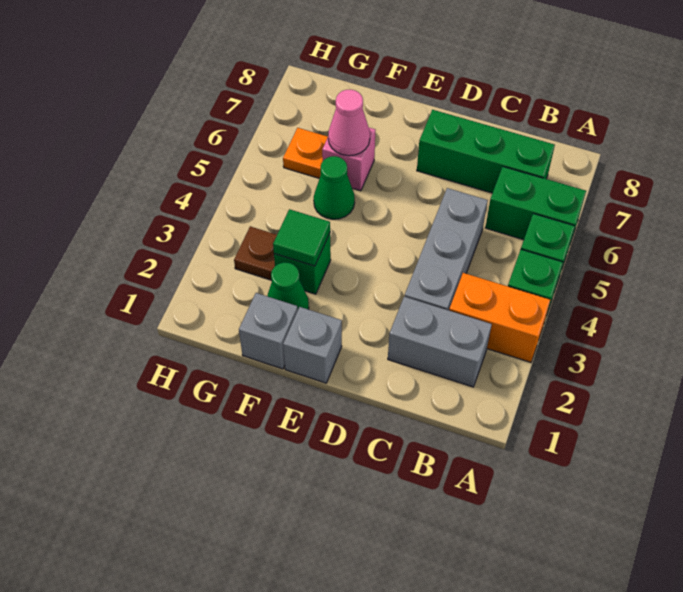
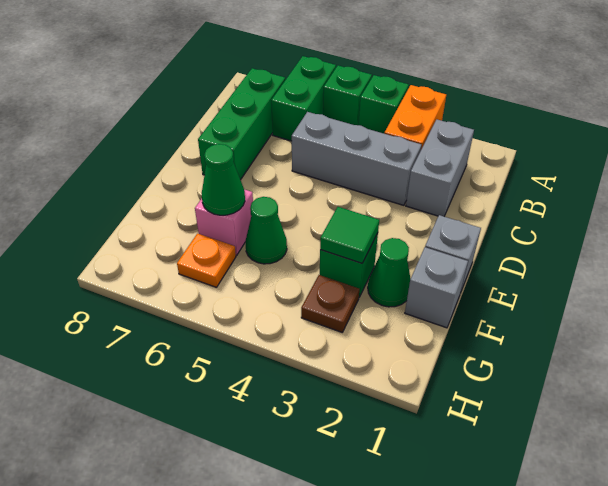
pink cone F6 level 2 -> green cone F6 level 2

